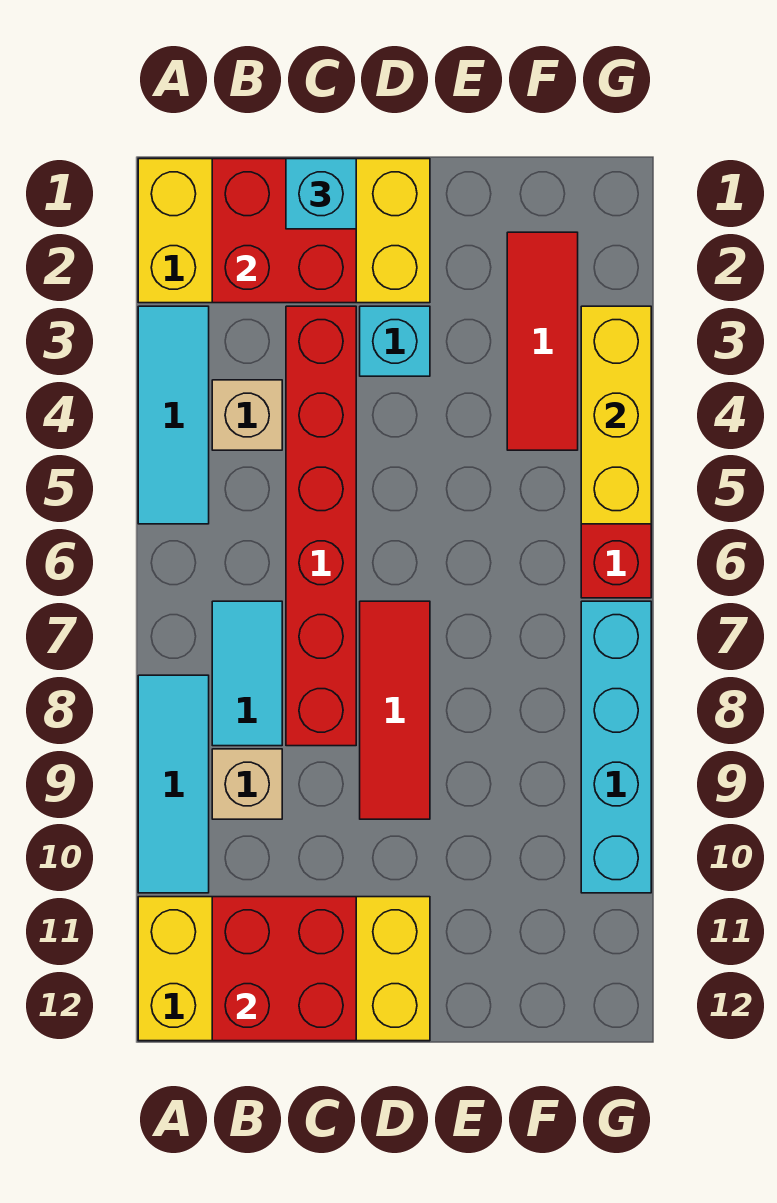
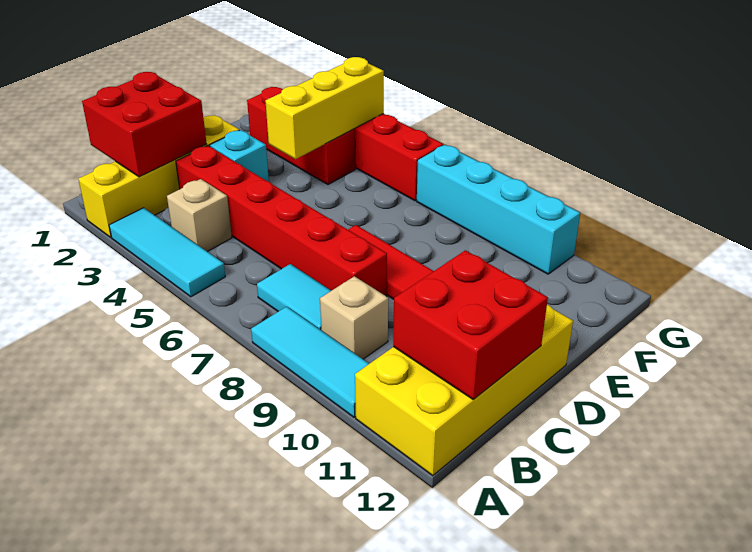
yellow brick A1:D2 level 1 -> yellow brick A2:D2 level 1
cyan brick C1 level 3 -> none
red tile F2:F4 level 1 -> red brick F2:F4 level 1
yellow brick G3:G5 level 2 -> yellow brick E4:G4 level 2

